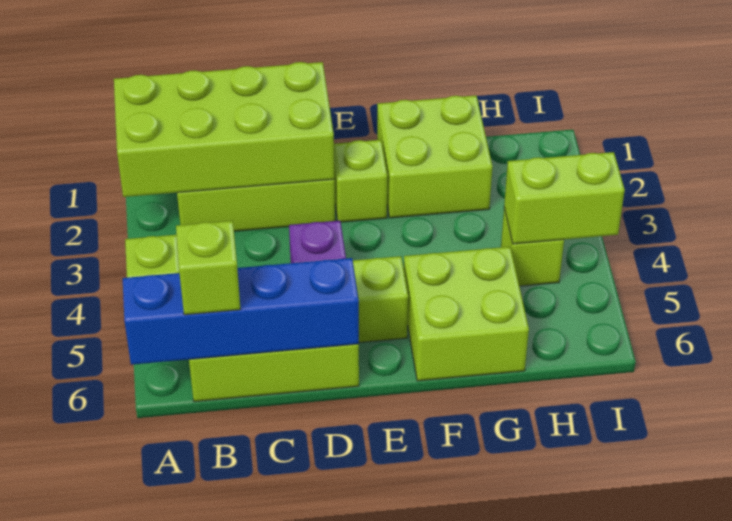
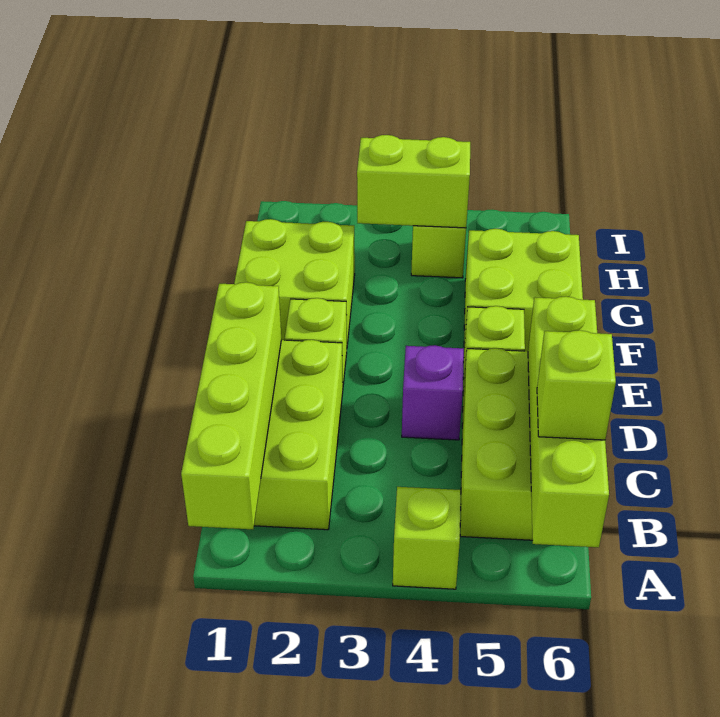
lime brick A1:D2 level 2 -> lime brick A1:D1 level 2
blue brick A6:D6 level 2 -> lime brick A6:D6 level 2
lime brick H4:I4 level 2 -> lime brick H3:H4 level 2

